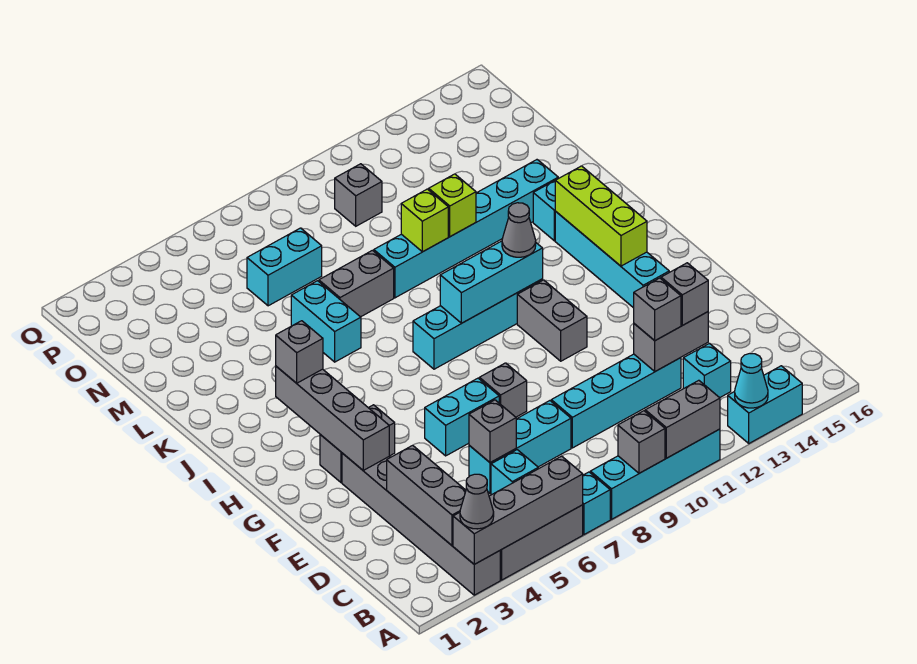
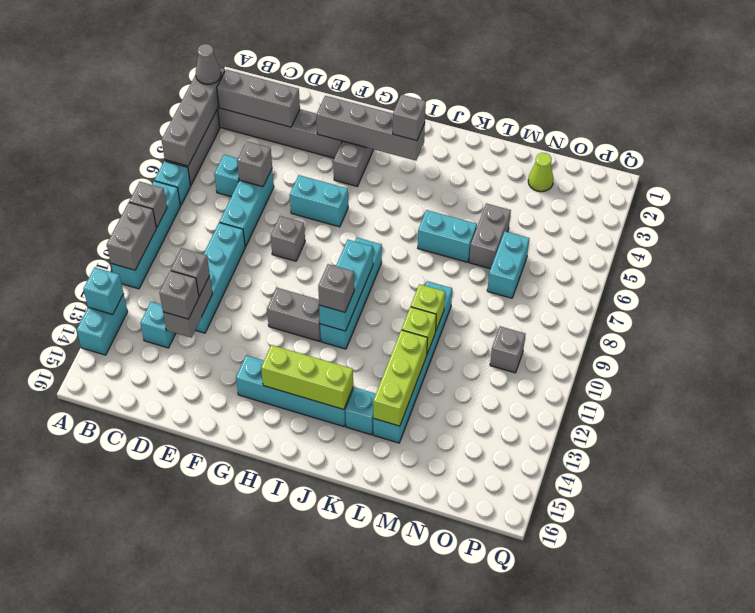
cyan cone A13 level 2 -> cyan brick A13 level 2
cyan brick F6:F7 level 1 -> cyan brick F6:G6 level 1
grey cone I11 level 3 -> grey brick I11 level 3
grey brick L7:L8 level 1 -> grey brick M5:M6 level 1
none -> lime brick L12:L14 level 2
none -> lime cone N2 level 1

